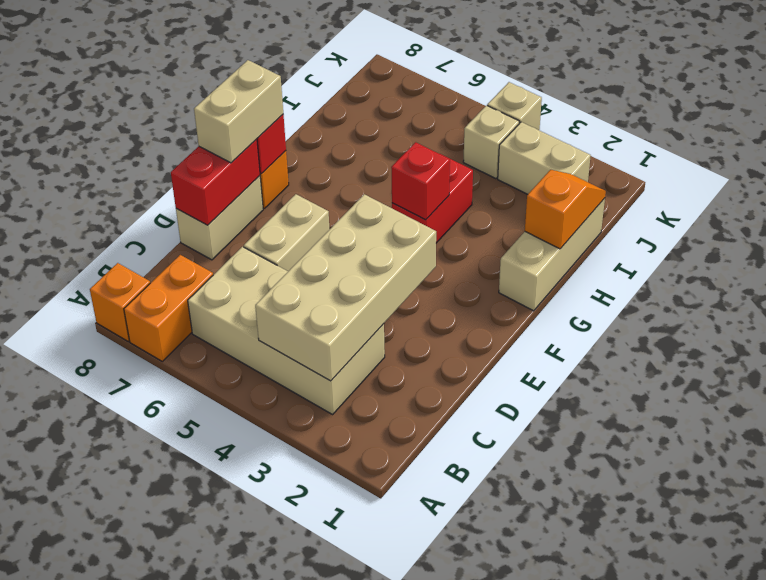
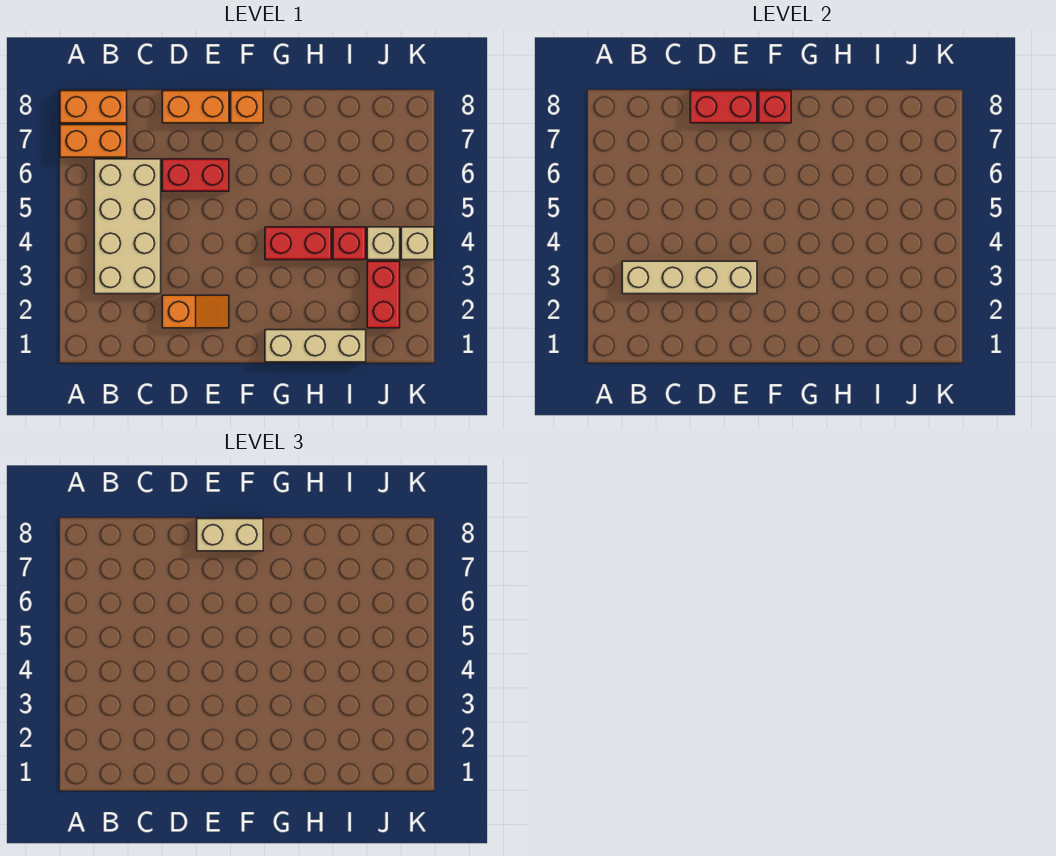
orange brick A8 level 1 -> orange brick A8:B8 level 1
tan brick B3:E4 level 2 -> tan brick B3:E3 level 2
tan brick D6:E6 level 1 -> red brick D6:E6 level 1
tan brick D8:E8 level 1 -> orange brick D8:E8 level 1
red brick G4 level 2 -> red brick I4 level 1
orange slope H1:I1 level 2 top H -> orange slope D2:E2 level 1 top D
tan brick J2:J3 level 1 -> red brick J2:J3 level 1

